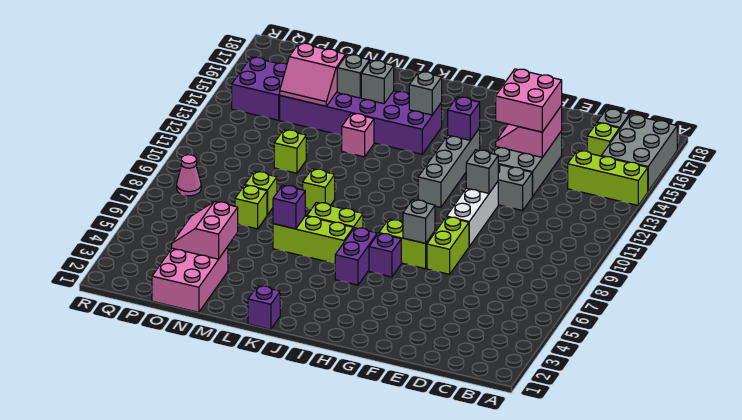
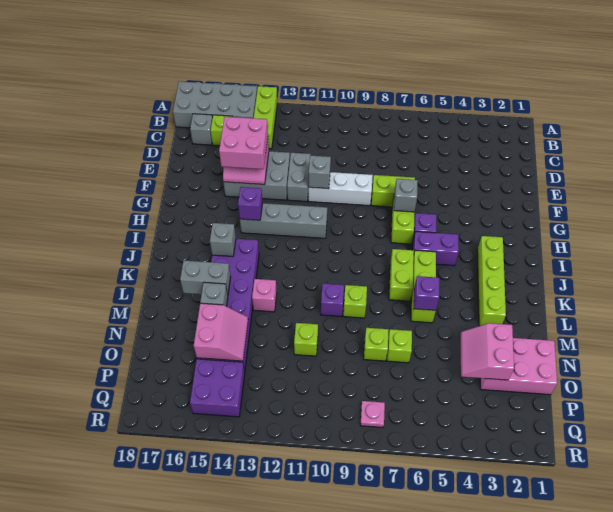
grey brick A15:B17 level 1 -> grey brick A15:B18 level 1
none -> lime brick I3:L3 level 1
purple brick K1 level 1 -> purple brick L10 level 1
grey brick L15 level 2 -> grey brick L15:L16 level 2
pink slope N3:O4 level 2 top N -> pink slope N3:O4 level 2 top 3
pink cone Q8 level 1 -> pink plate Q8 level 1

